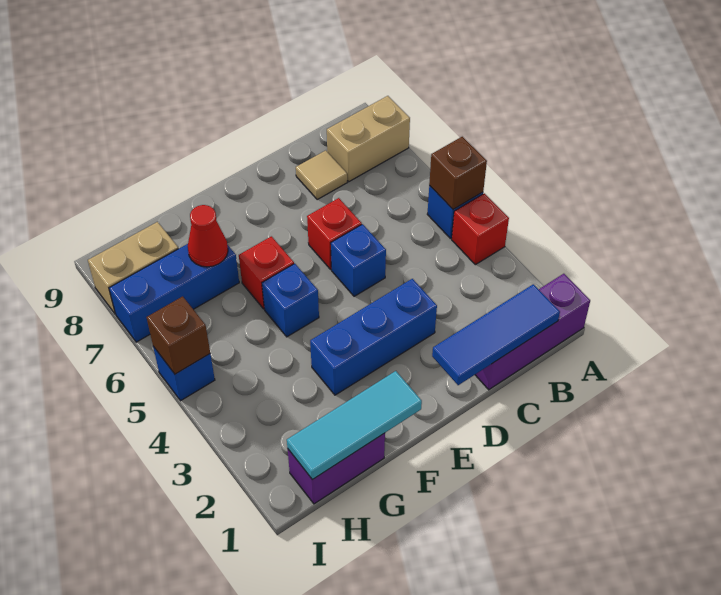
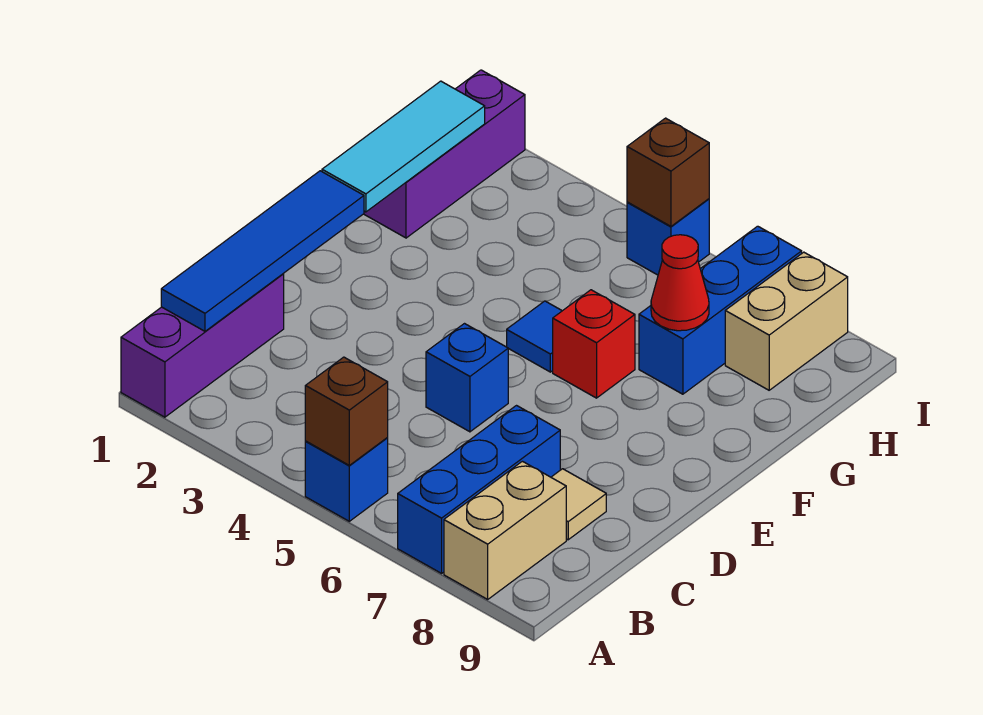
red brick A4 level 1 -> none
blue tile B1:D1 level 2 -> blue tile B1:E1 level 2
blue brick D3:F3 level 1 -> blue brick A7:C7 level 1
red brick D6 level 1 -> none
blue brick F5 level 1 -> blue tile F5 level 1
purple brick G1:H1 level 1 -> purple brick G1:I1 level 1

